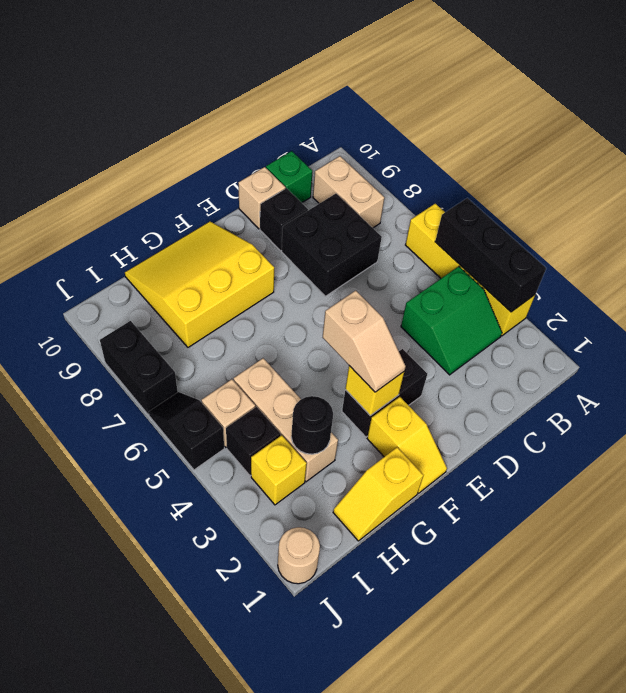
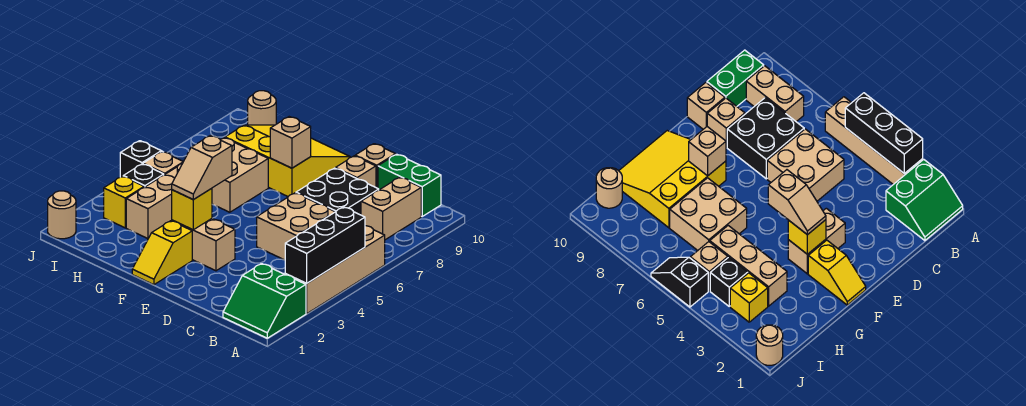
yellow brick A3:A6 level 1 -> tan brick A3:A6 level 1
green slope B3:C4 level 1 top 4 -> green slope A1:B2 level 1 top 2
none -> tan brick C5:D6 level 1
green brick C10 level 1 -> green brick B10:C10 level 1
black brick D9 level 1 -> tan brick D9 level 1
black brick E3:F3 level 1 -> tan brick E3:F3 level 1
none -> tan brick F8 level 2
yellow slope G1:H1 level 1 top G -> none
none -> tan brick G6:H7 level 1
black round brick H3 level 2 -> none
none -> tan round brick I10 level 1
black brick J7:J8 level 1 -> none

